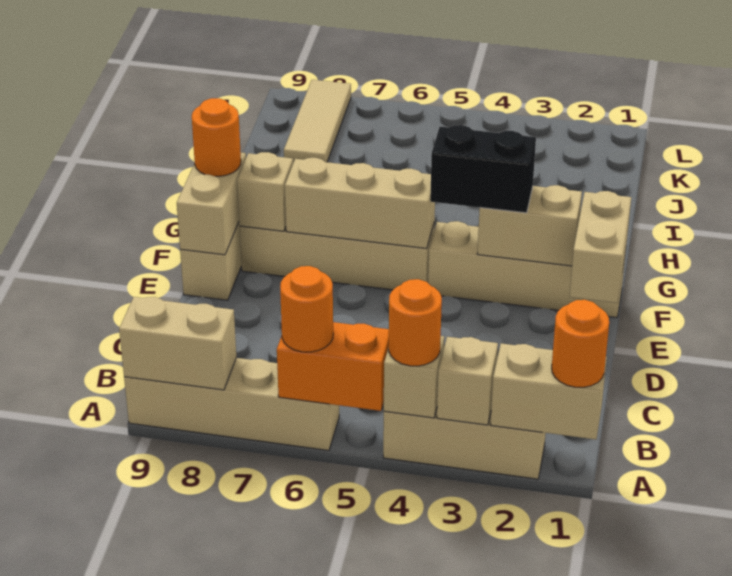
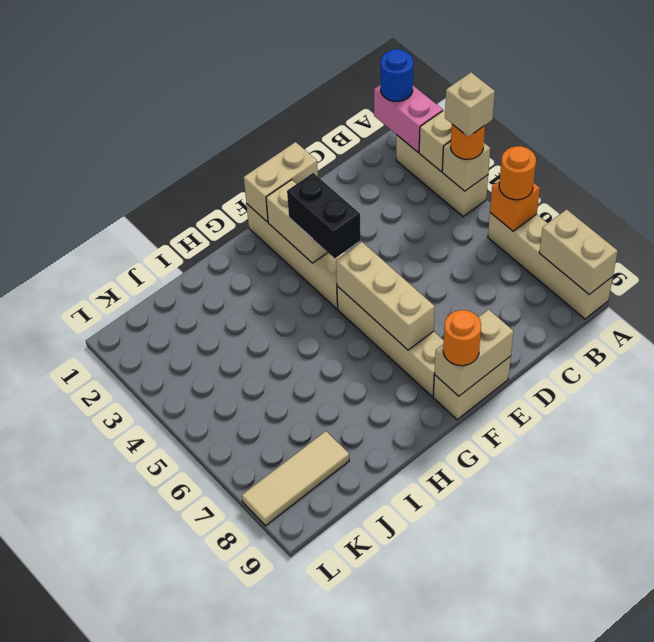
tan brick A1:A2 level 2 -> pink brick A1:A2 level 2
orange round brick A1 level 3 -> blue round brick A1 level 3
orange brick A5:A6 level 2 -> orange brick A6 level 2
tan brick F8 level 2 -> tan brick A4 level 4

